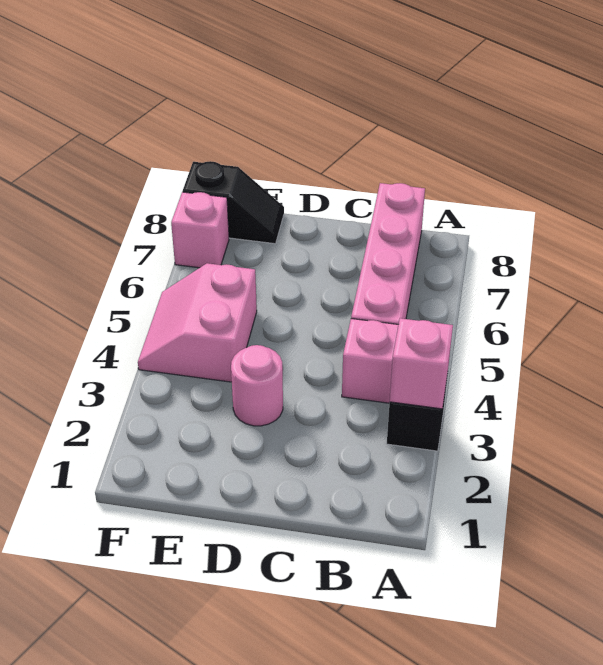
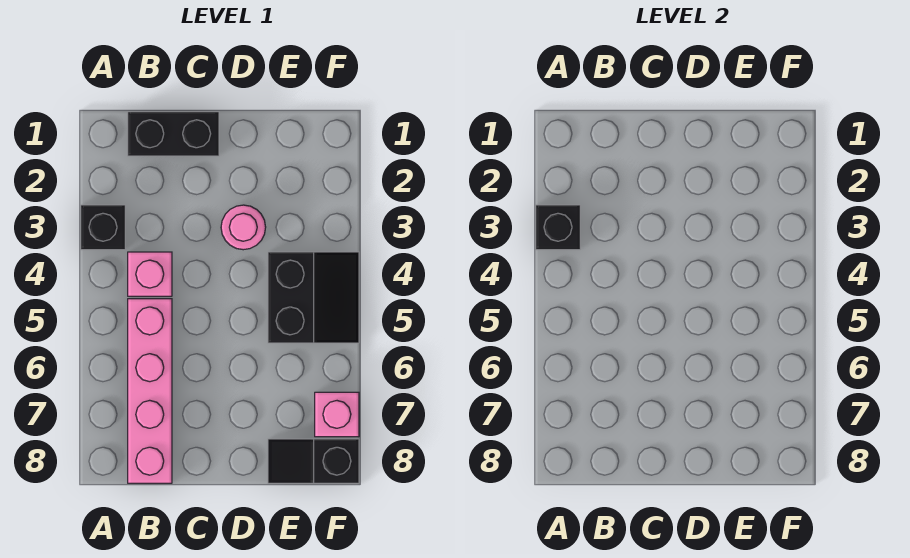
pink brick A3 level 2 -> black brick A3 level 2
none -> black brick B1:C1 level 1
pink slope E4:F5 level 1 top E -> black slope E4:F5 level 1 top E

